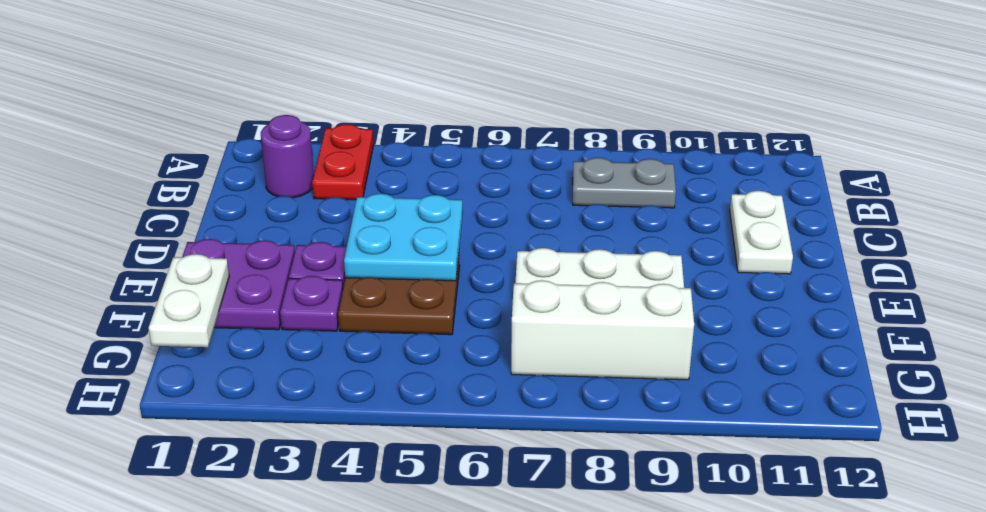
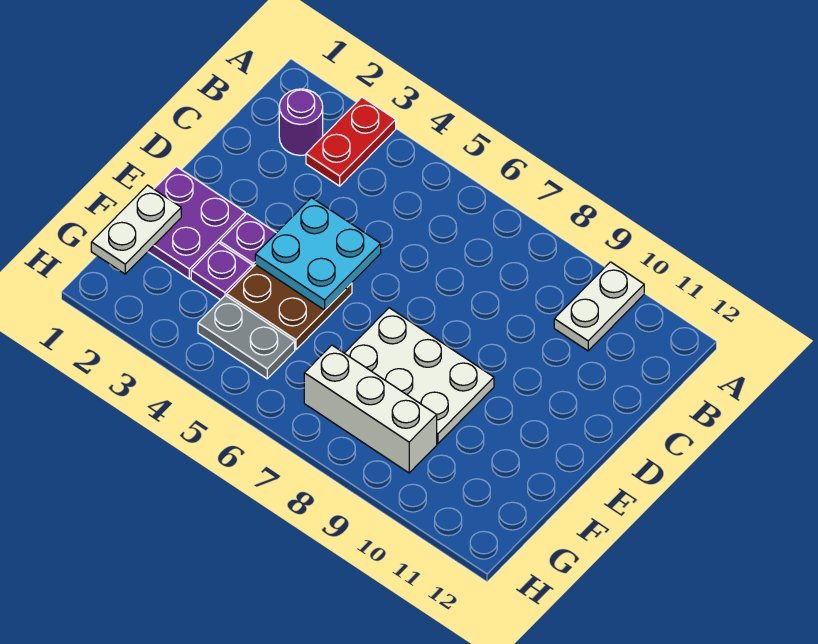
grey plate B8:B9 level 1 -> grey plate G4:G5 level 1
white plate C11:D11 level 1 -> white plate A10:B10 level 1

